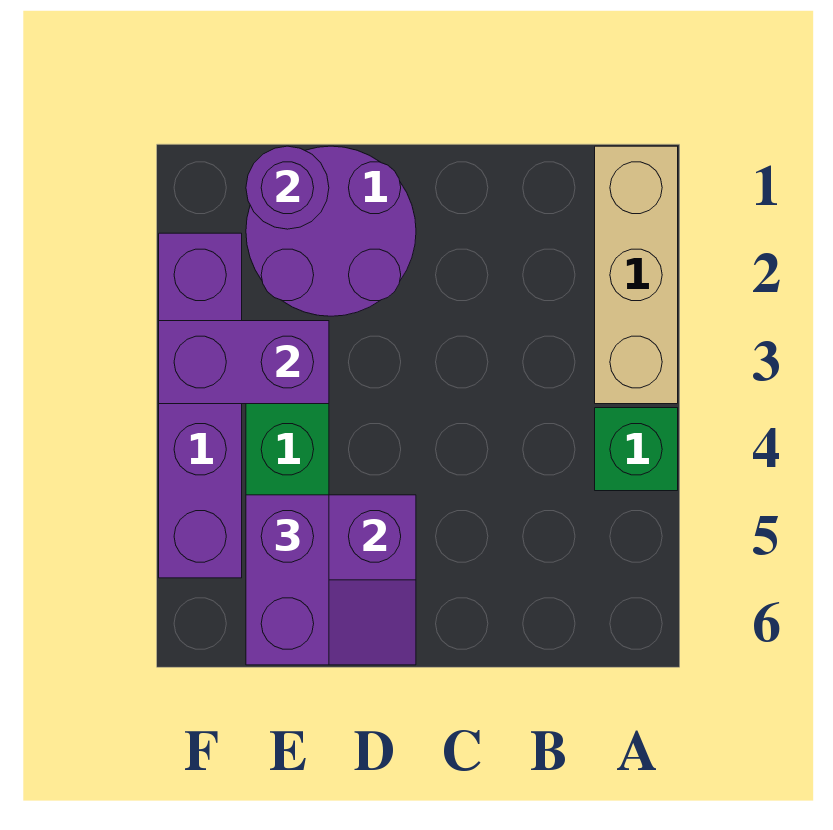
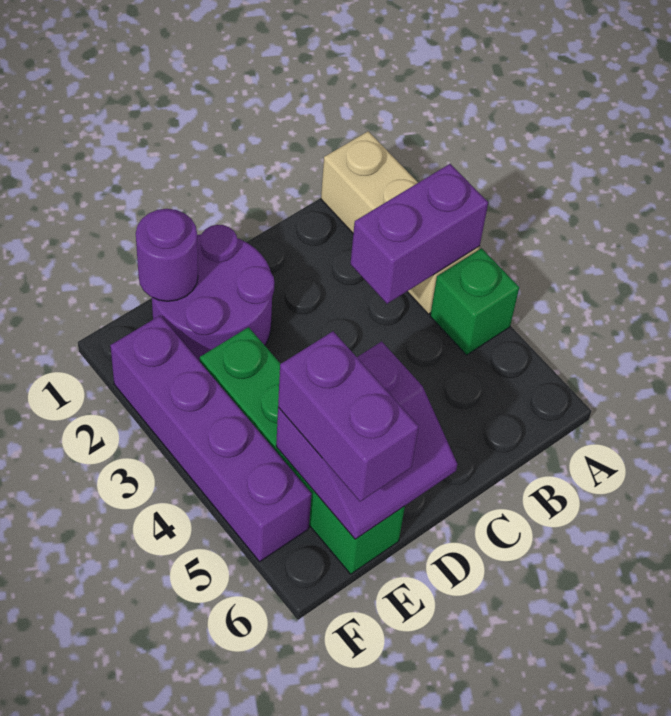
purple brick E3:F3 level 2 -> purple brick A3:B3 level 2

